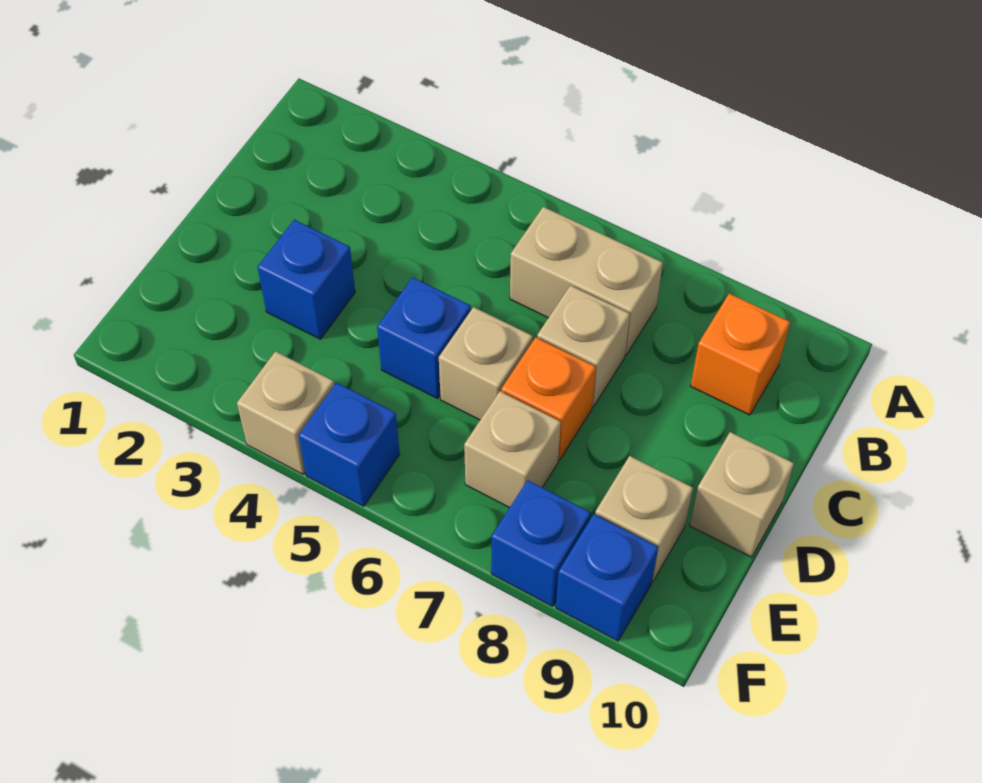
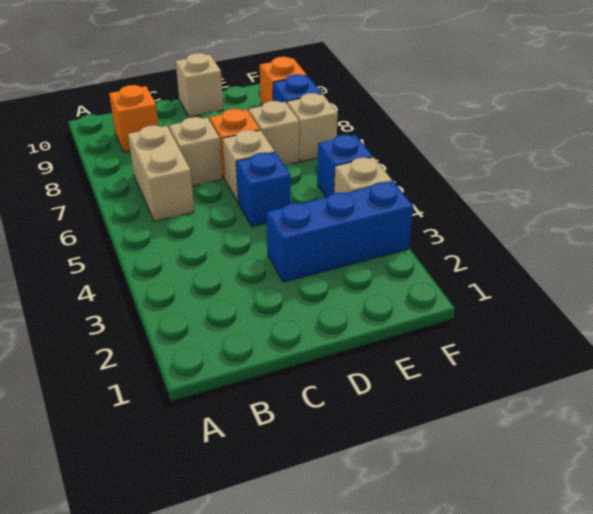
blue brick D3 level 1 -> blue brick D3:F3 level 1
tan brick E9 level 1 -> tan brick F7 level 1
blue brick F9 level 1 -> orange brick F9 level 1

